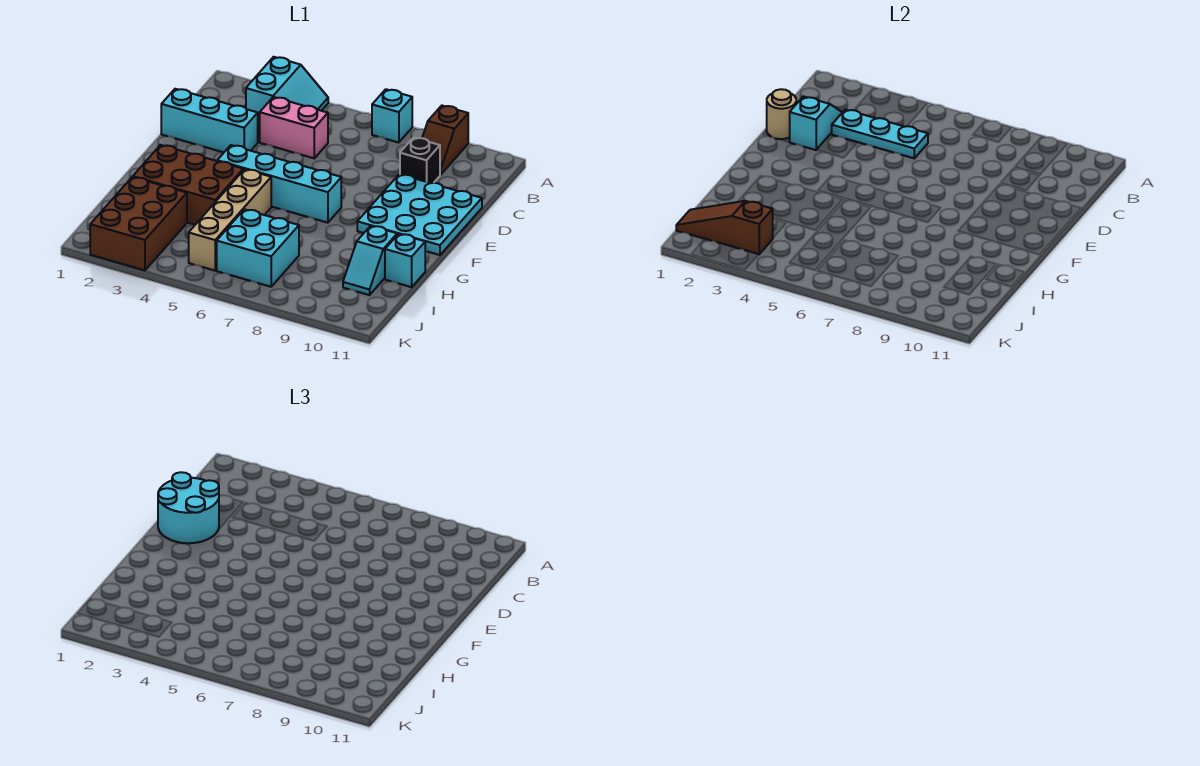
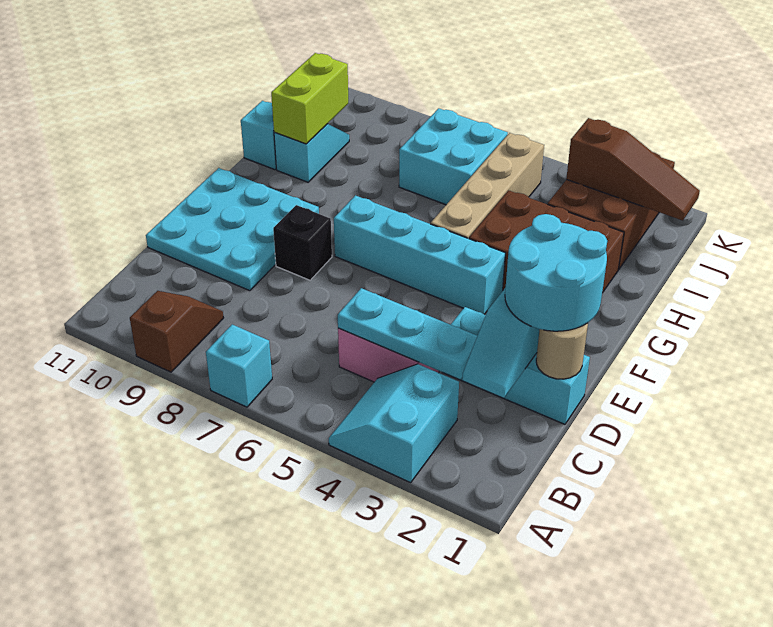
black brick C9 level 1 -> black brick E8 level 1
none -> lime brick H10:I10 level 2

